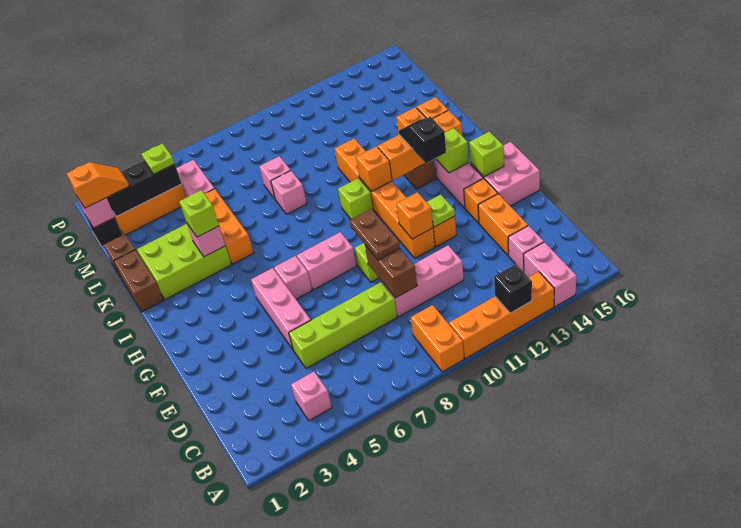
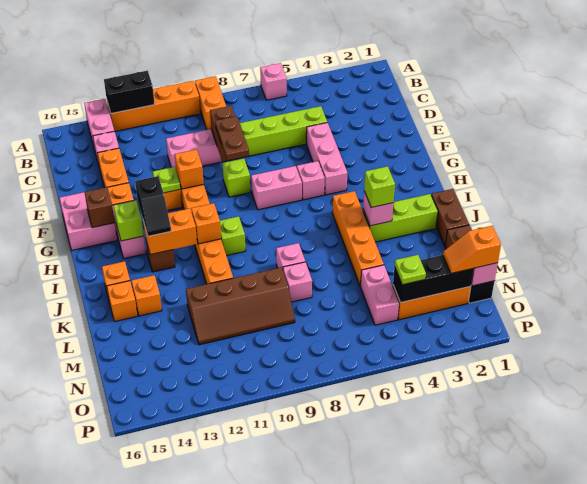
black brick A12 level 2 -> black brick A12:A13 level 2
pink brick B4 level 1 -> pink brick A6 level 1
lime brick G15 level 2 -> brown brick G15 level 2
lime brick J2:K4 level 1 -> lime brick J2:J4 level 1
orange brick J5:L5 level 1 -> orange brick I5:L5 level 1
none -> brown slope L9:M12 level 1 top L

